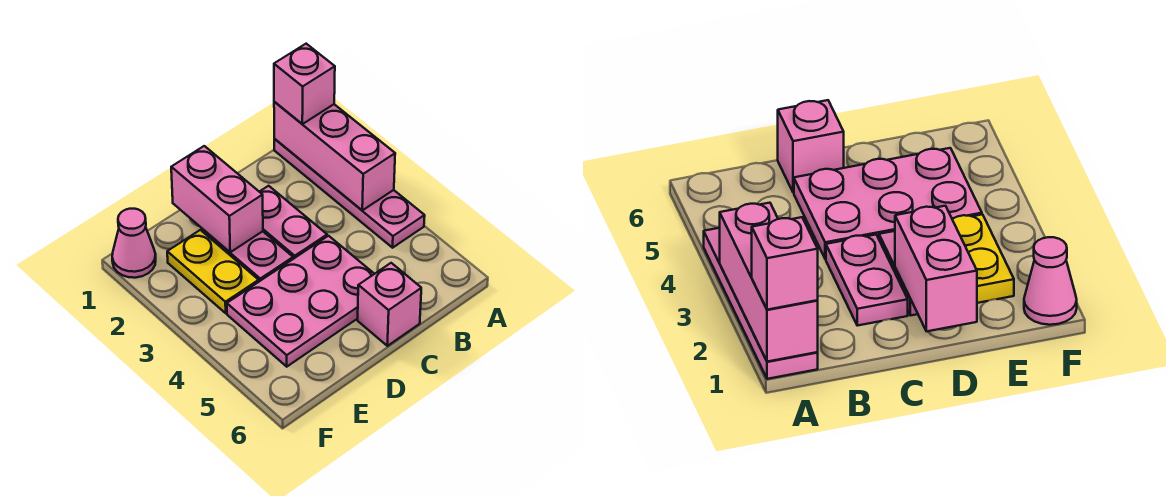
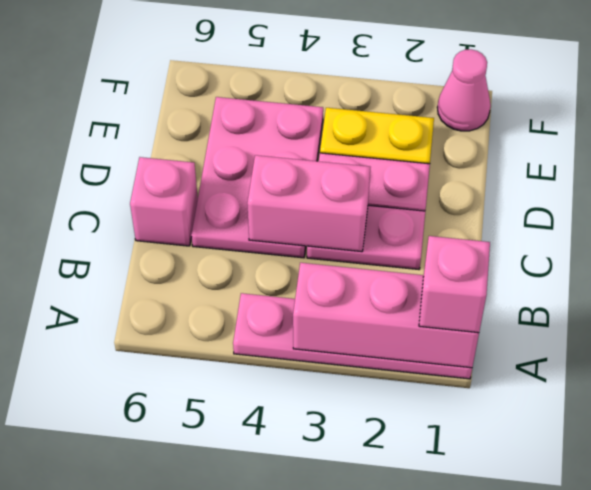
pink brick D1:D2 level 2 -> pink brick C3:C4 level 2

